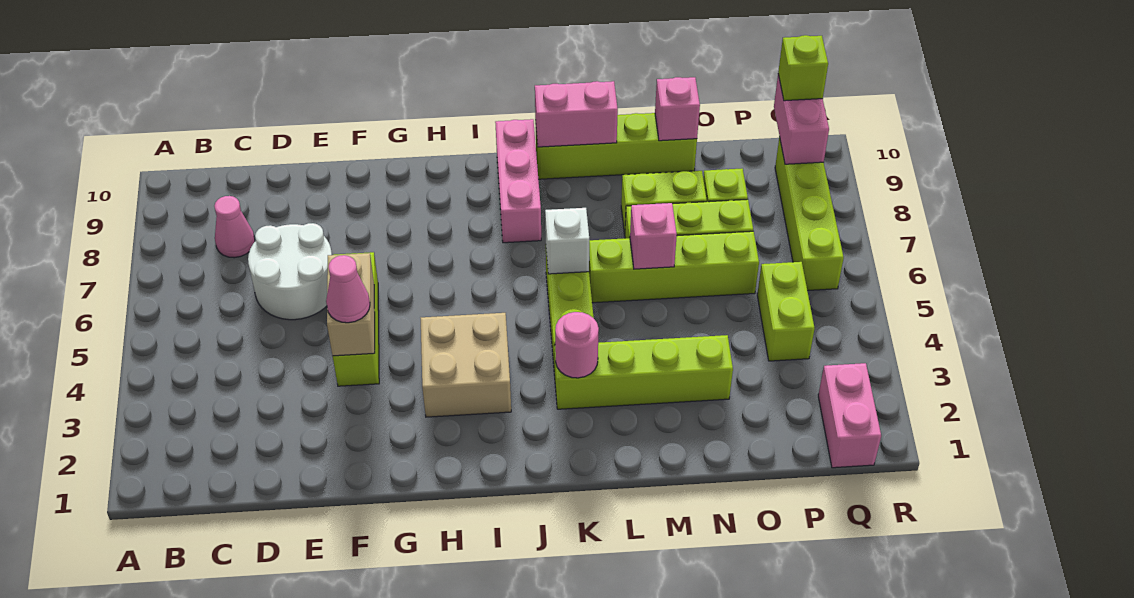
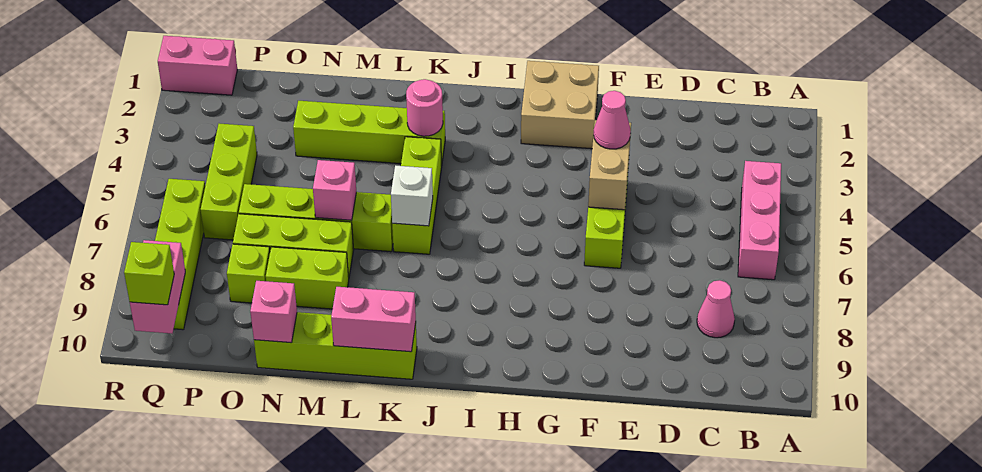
white round brick D6:E7 level 1 -> none
tan brick H3:I4 level 1 -> tan brick G1:H2 level 1
pink brick J8:J10 level 1 -> pink brick B4:B6 level 1
lime brick P4:P5 level 1 -> lime brick P4:P6 level 1
pink brick Q1:Q2 level 1 -> pink brick Q1:R1 level 1

